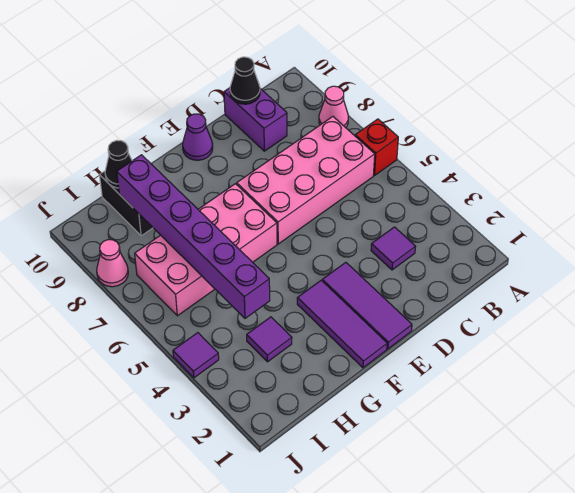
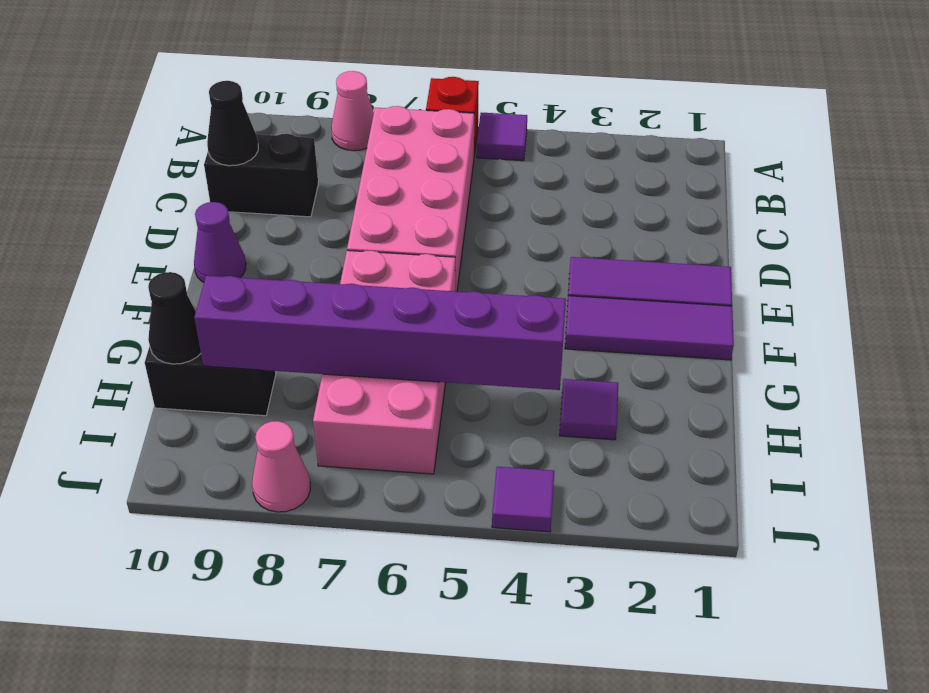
purple tile C3 level 1 -> purple tile A5 level 1
purple brick C9:C10 level 1 -> black brick C9:C10 level 1

